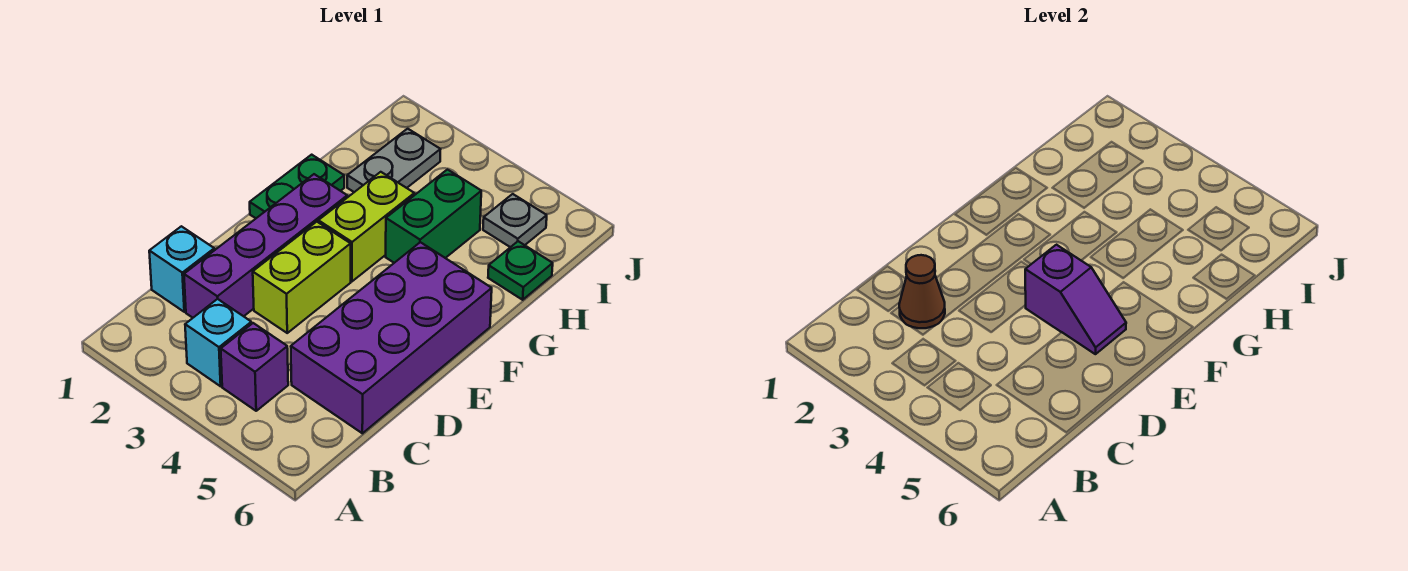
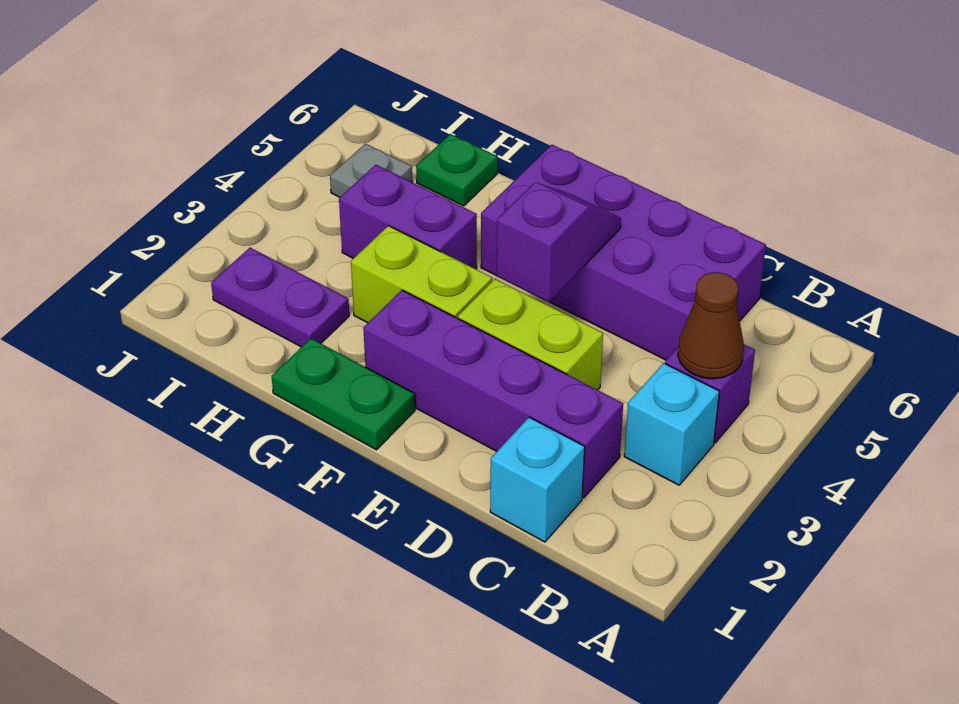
brown cone C2 level 2 -> brown cone B4 level 2
green brick G4:H4 level 1 -> purple brick G4:H4 level 1
grey plate H2:I2 level 1 -> purple plate H2:I2 level 1

